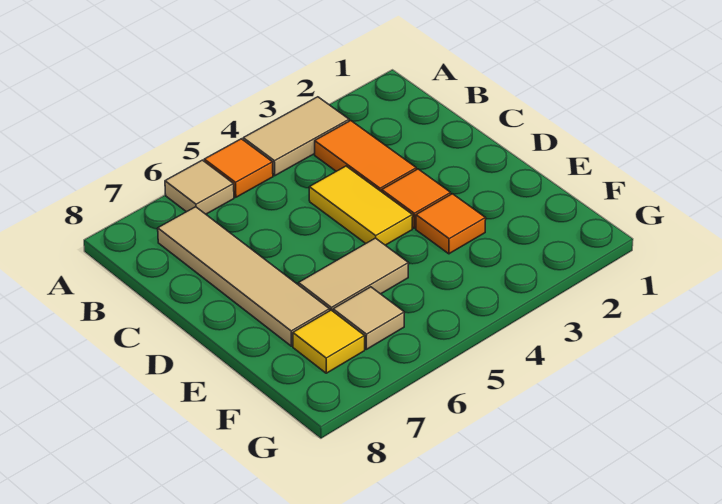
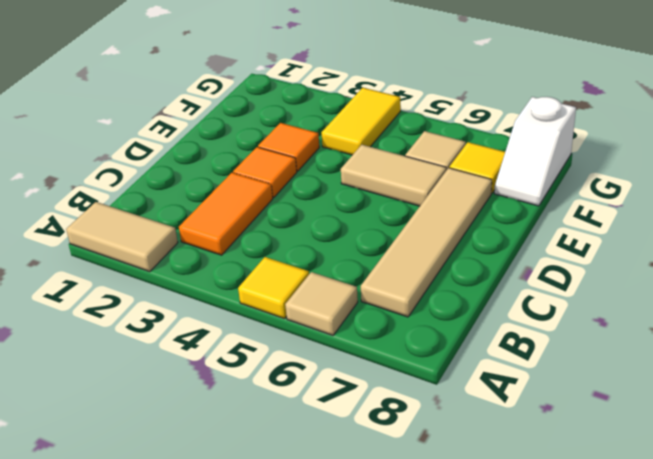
tan tile A3:A4 level 1 -> tan tile A1:A2 level 1
orange tile A5 level 1 -> yellow tile A5 level 1
yellow tile C4:D4 level 1 -> yellow tile F4:G4 level 1
none -> white slope F8:G8 level 1 top G

